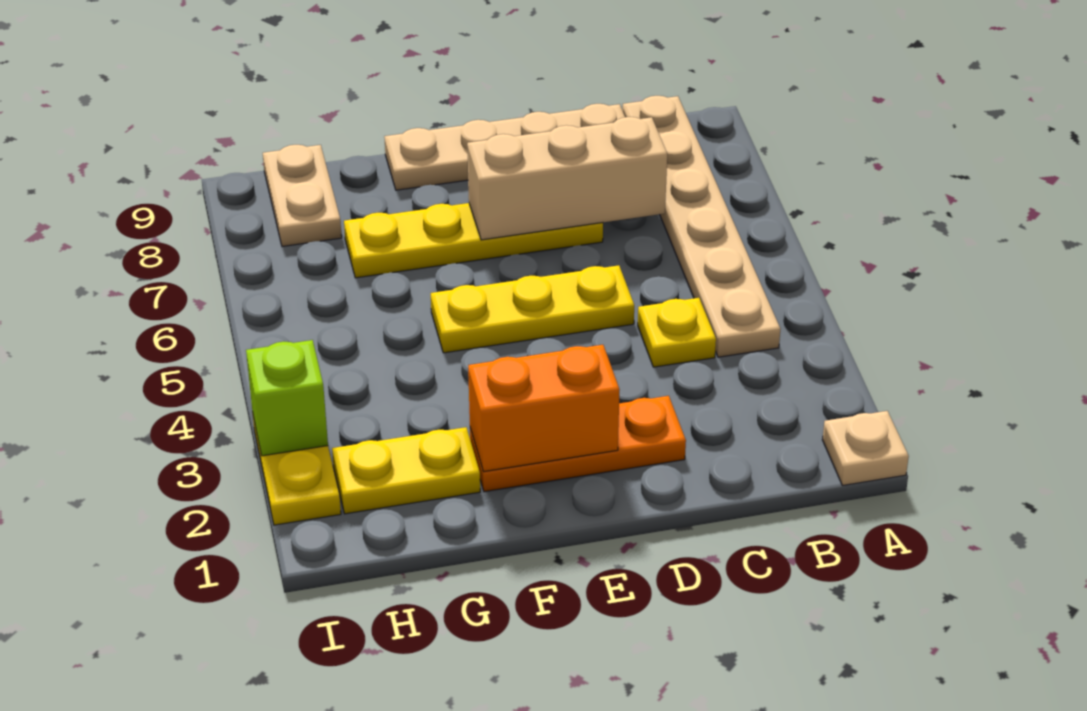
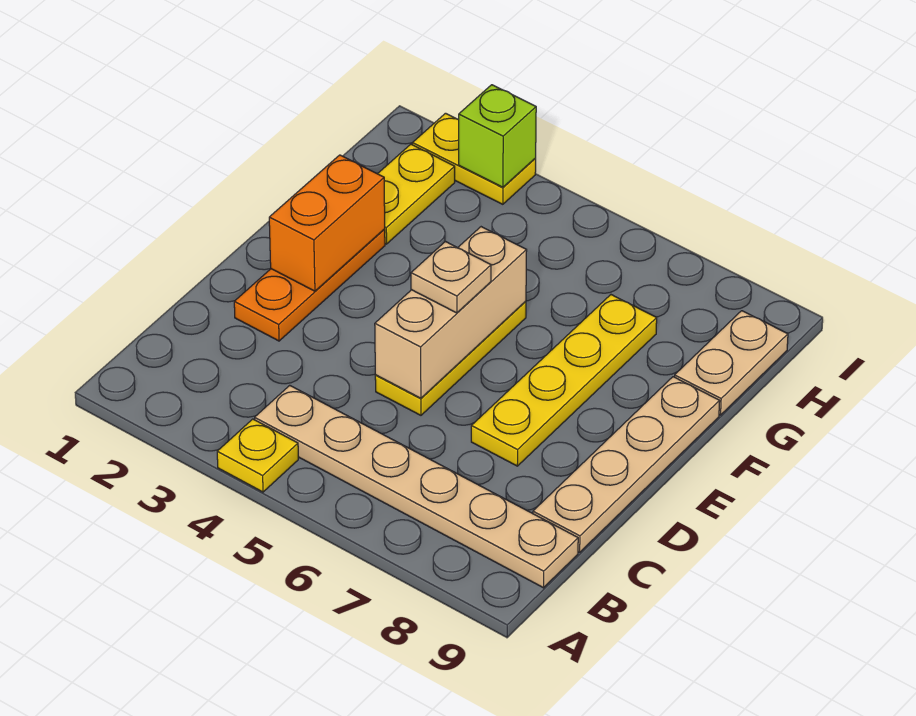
tan plate A1 level 1 -> tan plate E5 level 3
yellow plate C4 level 1 -> yellow plate A4 level 1
tan brick C7:E7 level 2 -> tan brick D5:F5 level 2
tan plate H8:H9 level 1 -> tan plate G9:H9 level 1

